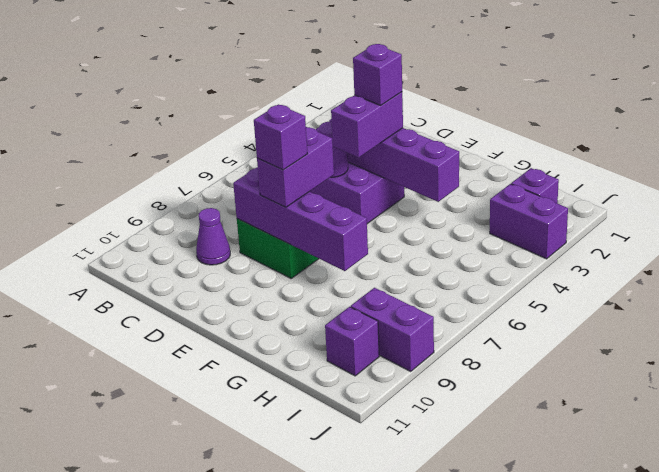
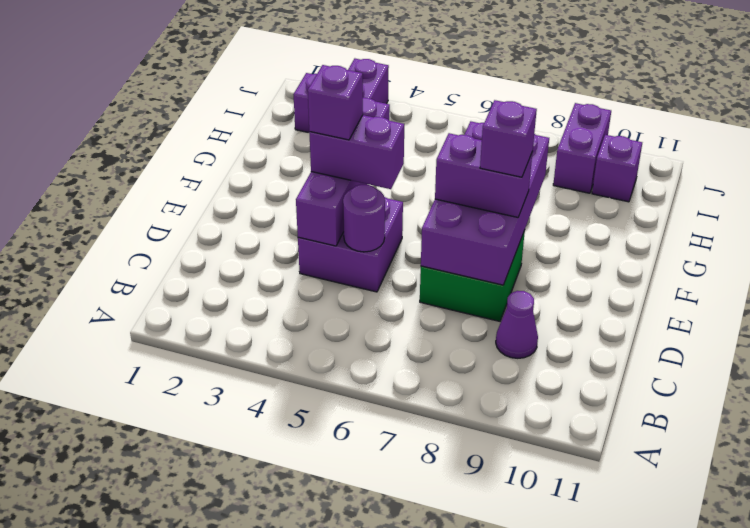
purple brick D8:G8 level 2 -> purple brick D7:G8 level 2

